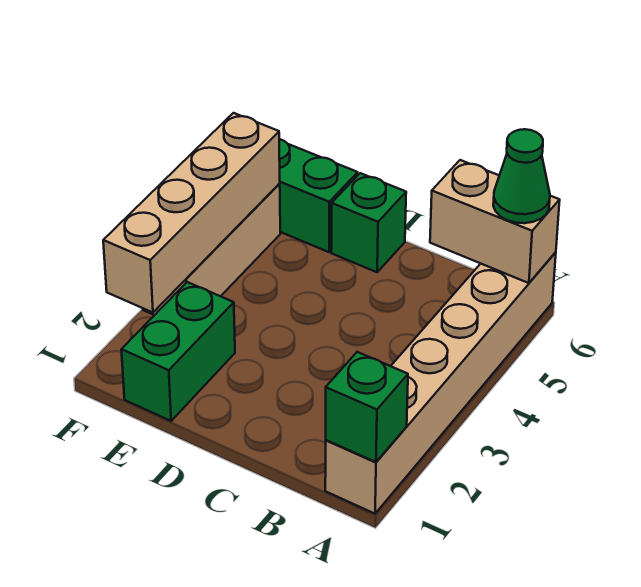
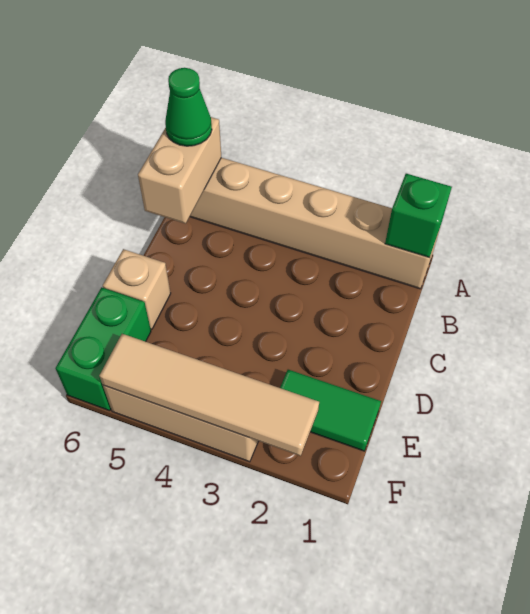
green brick D6 level 1 -> tan brick D6 level 1
green brick E1:E2 level 1 -> green tile E1:E2 level 1
tan brick F2:F5 level 2 -> tan tile F2:F5 level 2

